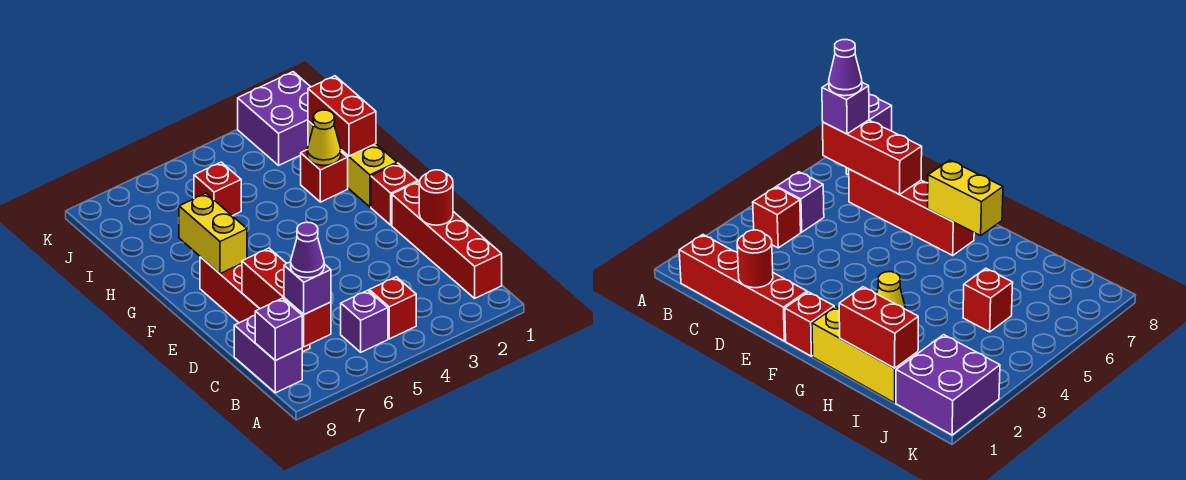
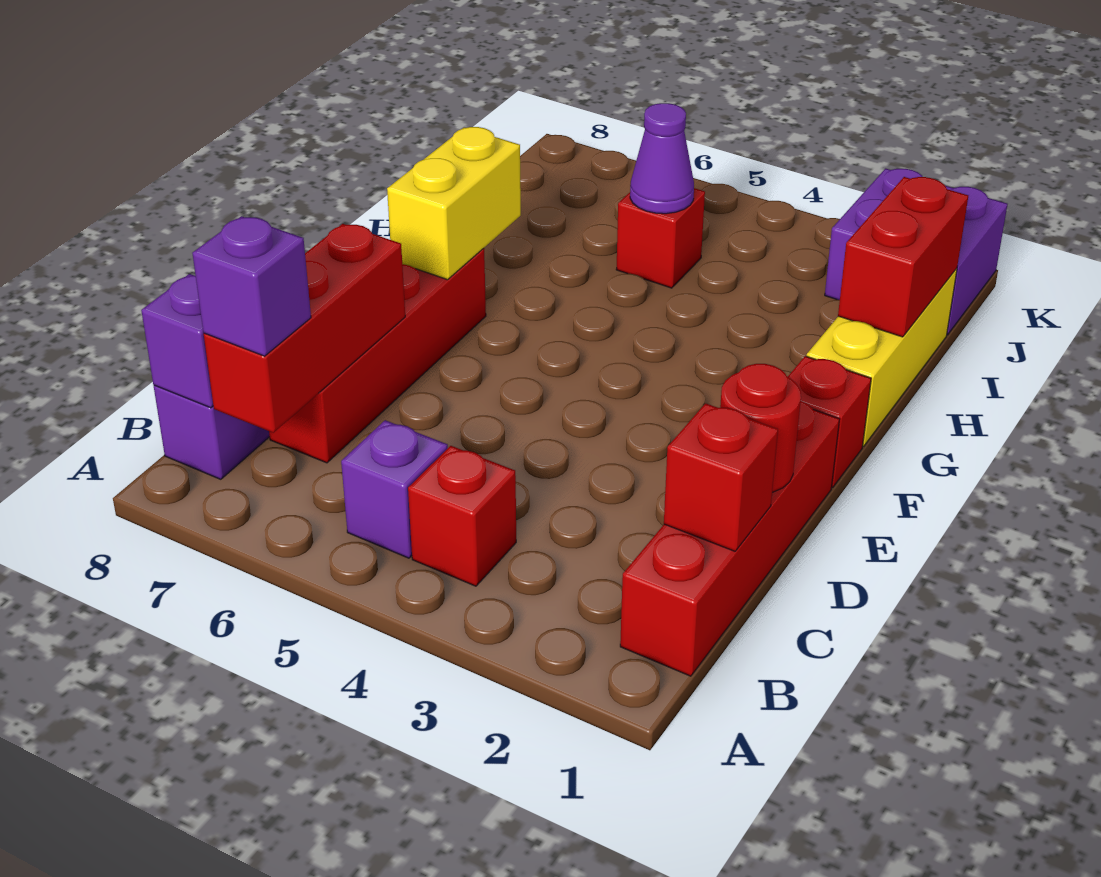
purple cone B7 level 4 -> purple cone I5 level 2
red brick H2 level 1 -> red brick C1 level 2
yellow cone H2 level 2 -> none

